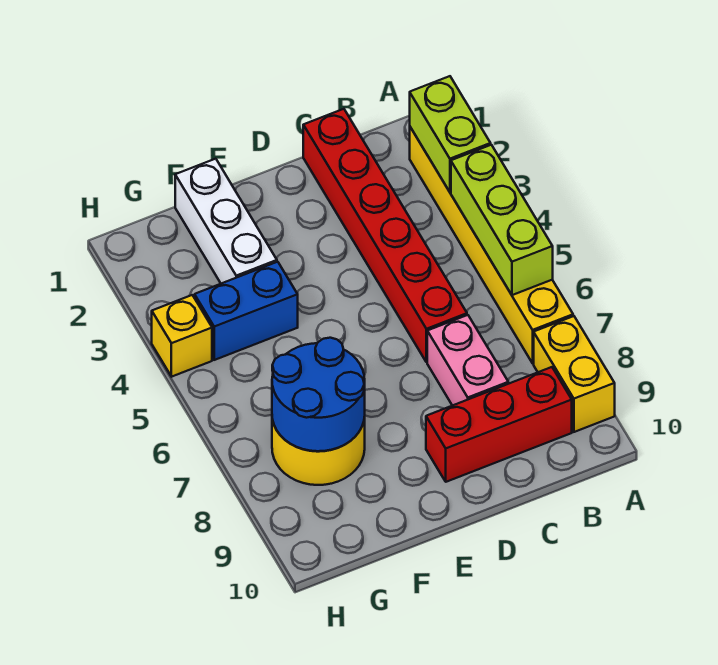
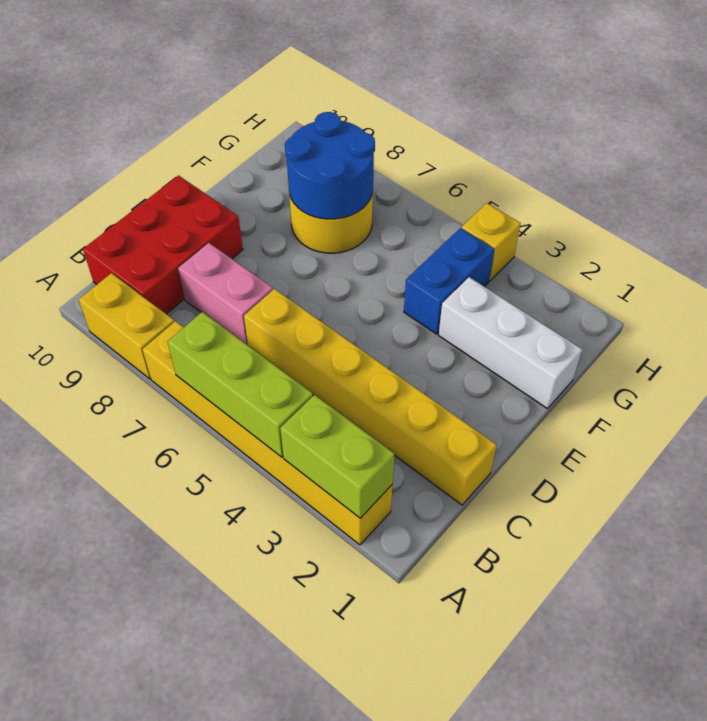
red brick B9:D9 level 1 -> red brick B9:D10 level 1
red brick C1:C6 level 1 -> yellow brick C1:C6 level 1

